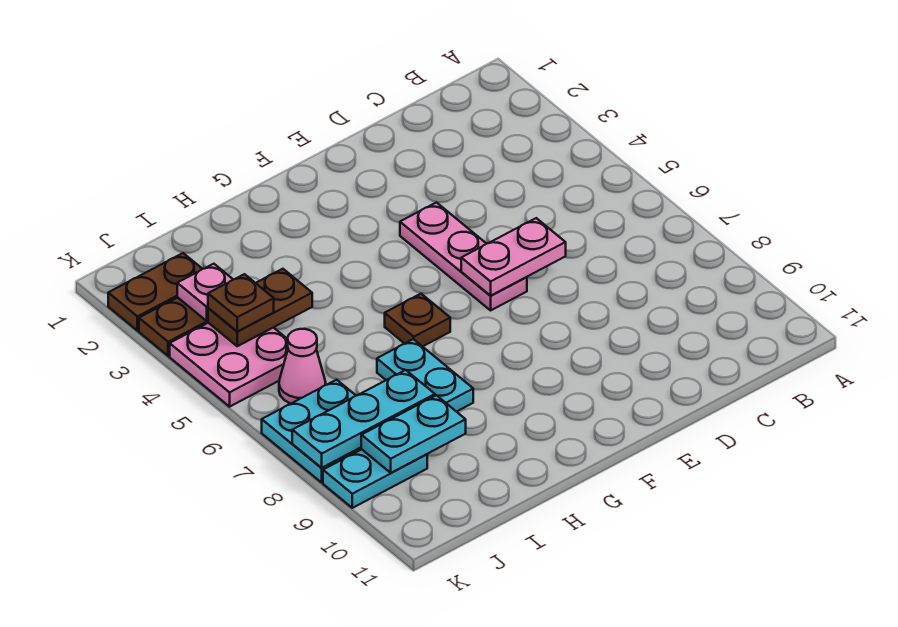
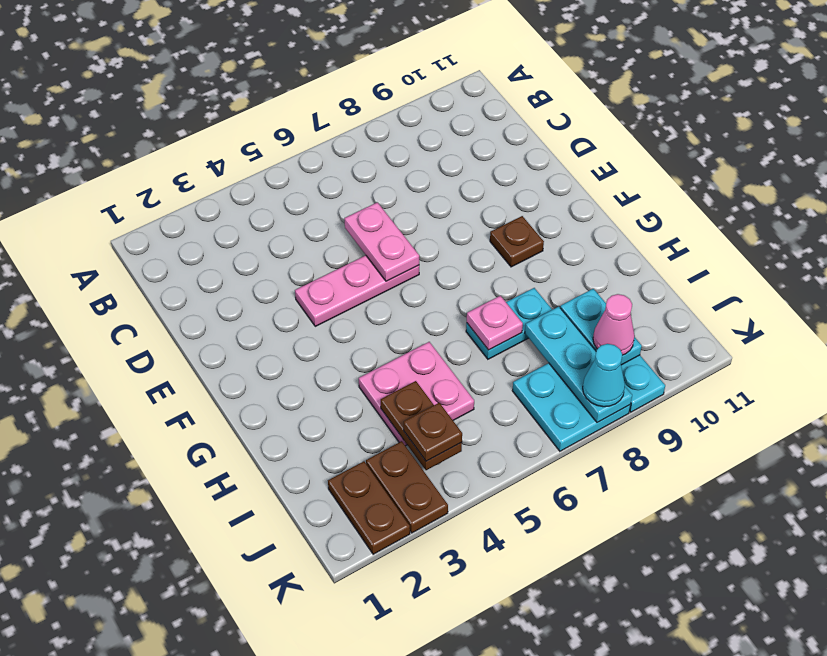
brown plate G6 level 1 -> brown plate F9 level 1
pink plate J3 level 2 -> pink plate H7 level 2
pink plate J4:K5 level 1 -> pink plate H4:I5 level 1
pink cone J6 level 1 -> pink cone J9 level 3
none -> cyan cone K8 level 3

